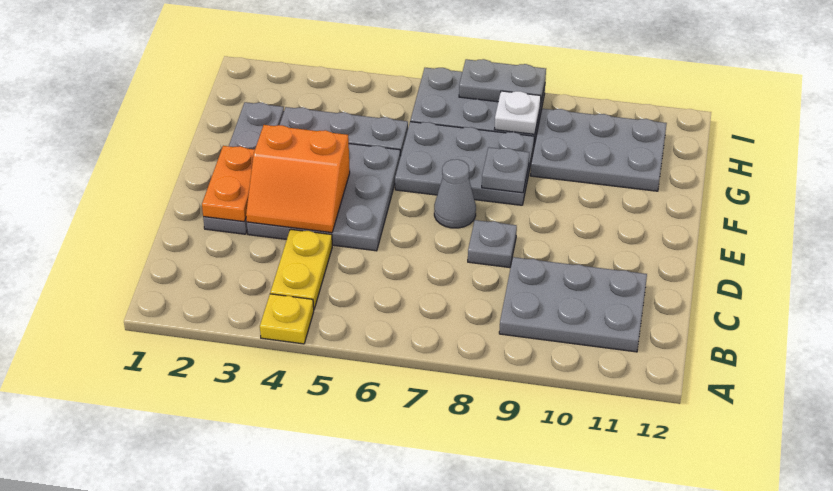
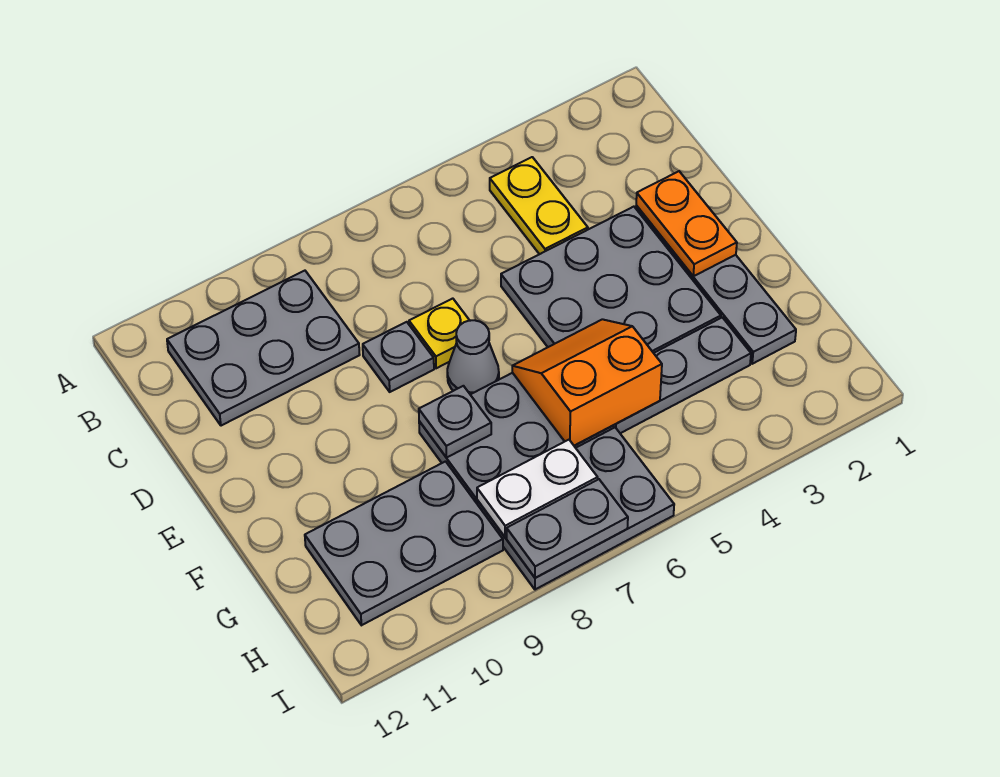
yellow plate A4 level 1 -> yellow plate D7 level 1
orange slope D3:E4 level 2 top E -> orange slope F5:G6 level 2 top G
white plate H8 level 2 -> white plate H7:H8 level 2

